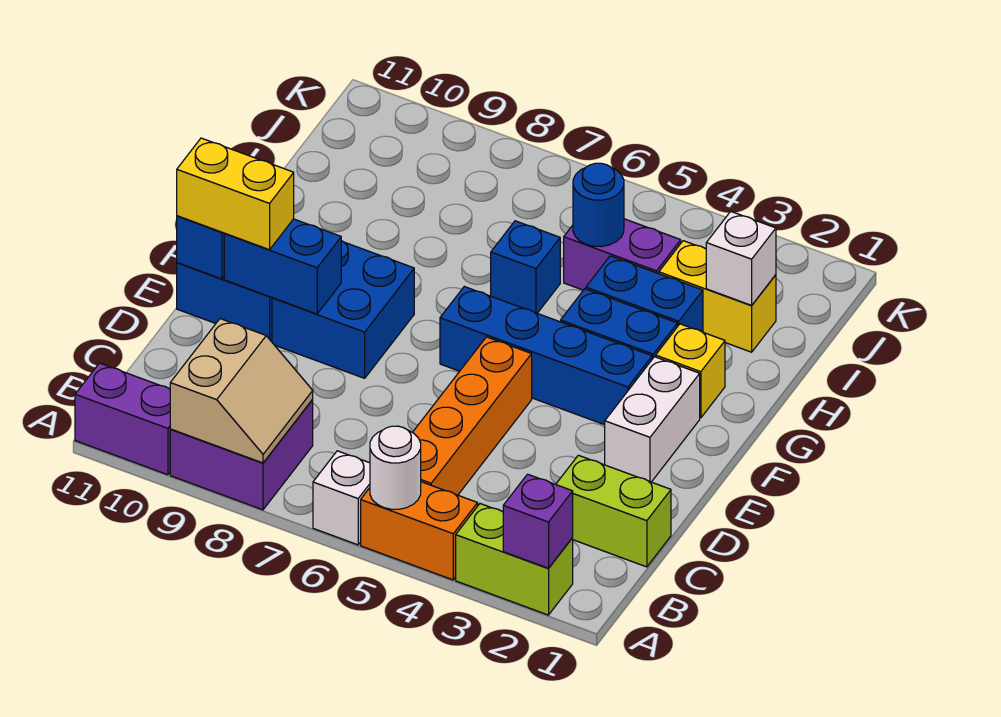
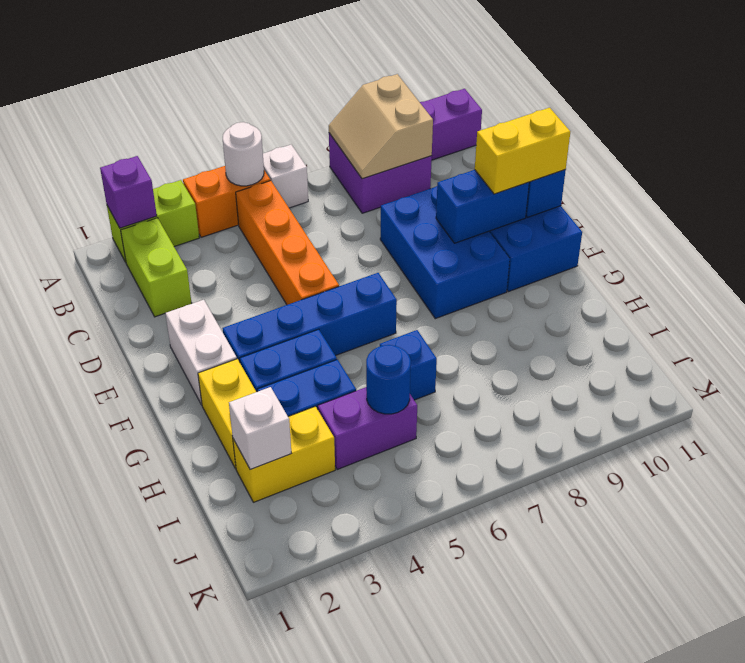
lime brick C1:C2 level 1 -> lime brick B2:C2 level 1
blue brick E8:F9 level 1 -> blue brick D8:F9 level 1
yellow brick G2 level 1 -> yellow brick G2:H2 level 1

